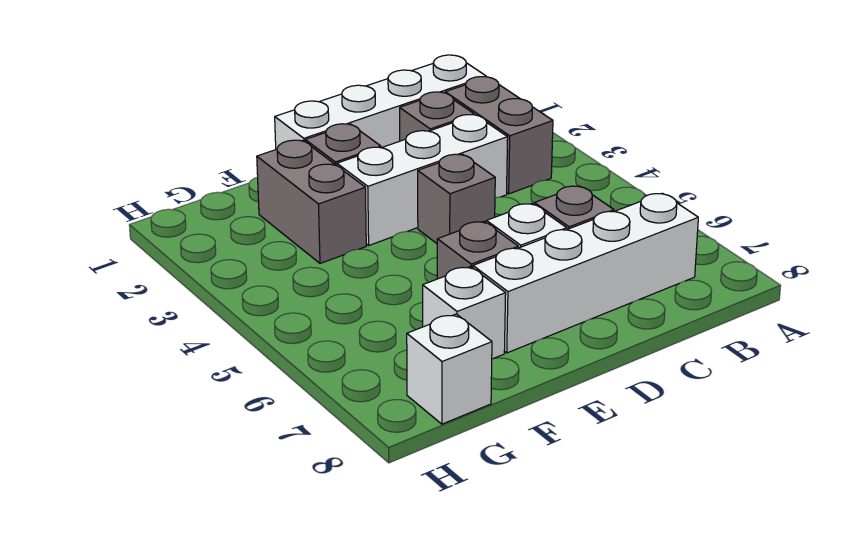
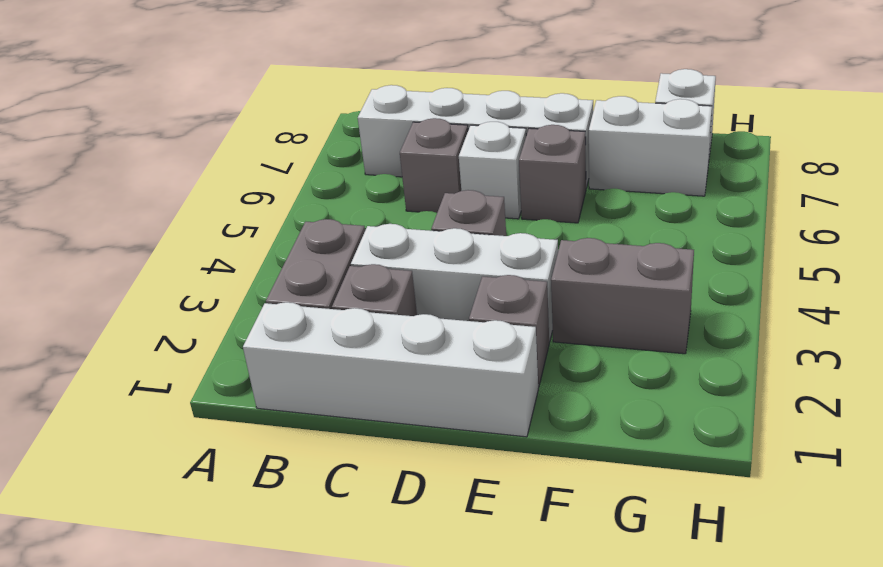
grey brick F2:F3 level 1 -> grey brick F3:G3 level 1
white brick F7 level 1 -> white brick F7:G7 level 1

